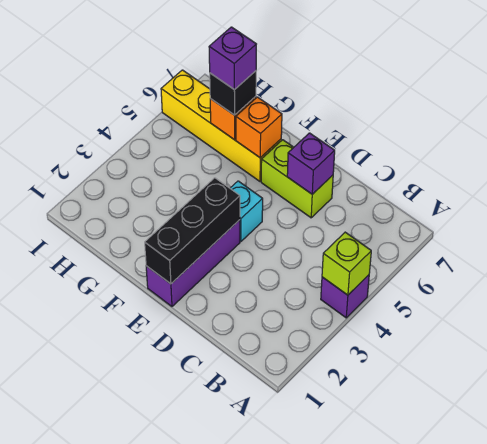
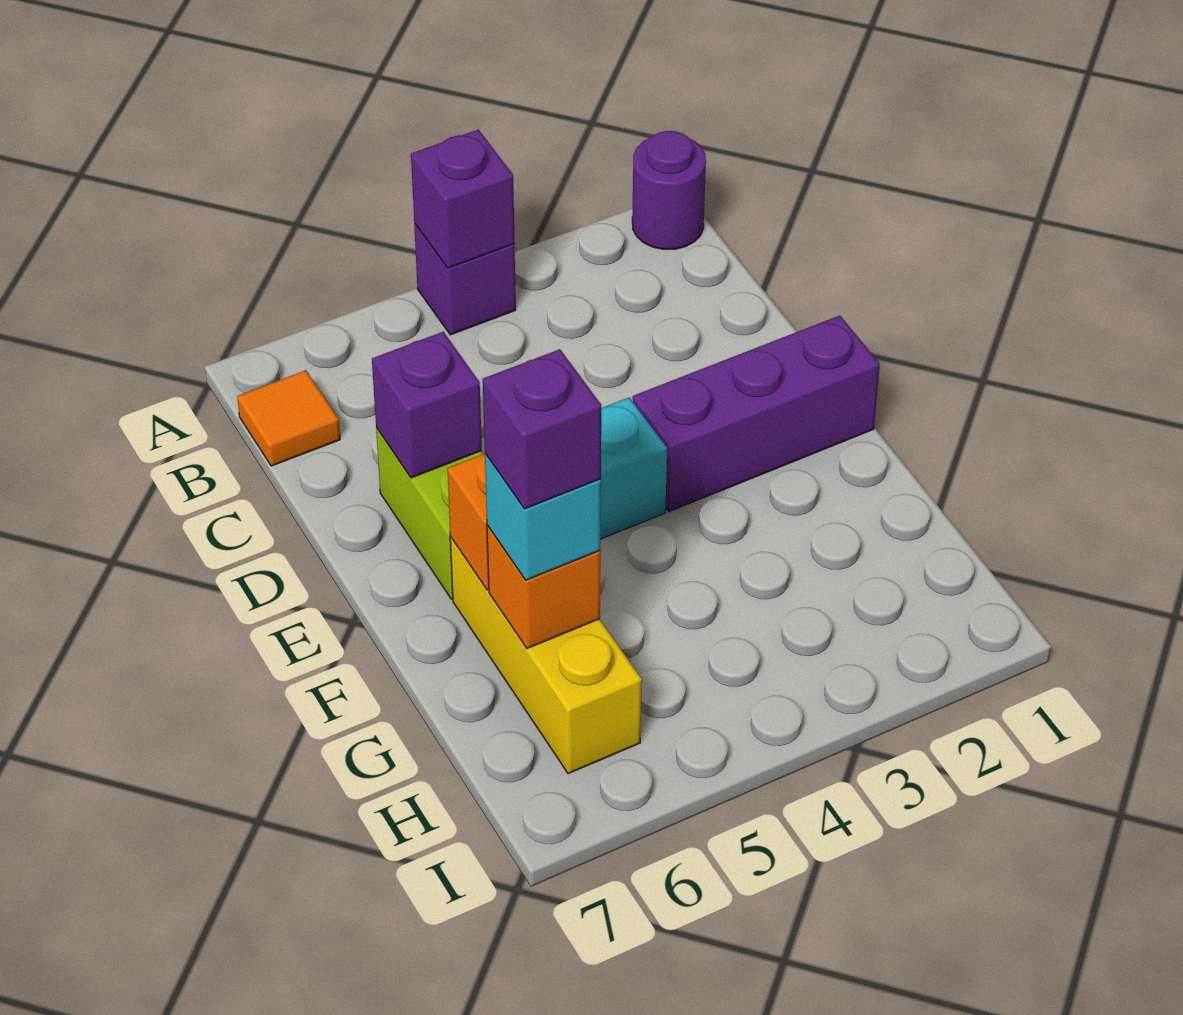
none -> purple round brick A1 level 1
lime brick A4 level 2 -> purple brick A4 level 2
none -> orange tile B7 level 1
black brick E1:E3 level 2 -> none
yellow brick F6:I6 level 1 -> yellow brick F6:H6 level 1
black brick G6 level 3 -> cyan brick G6 level 3

